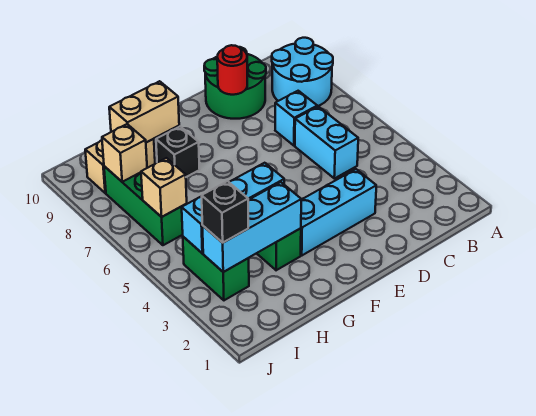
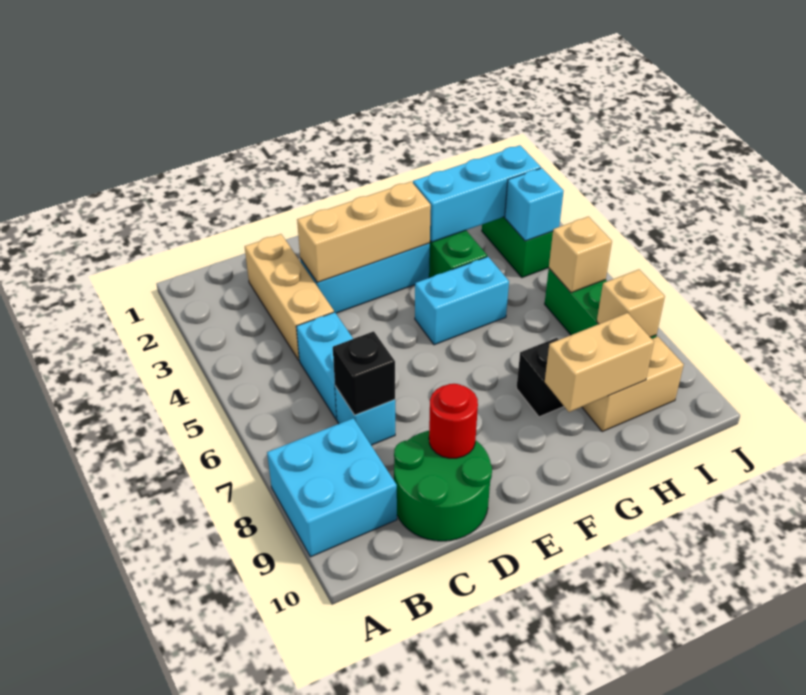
cyan round brick A8:B9 level 1 -> cyan brick A8:B9 level 1
none -> tan brick C2:C4 level 1
none -> tan brick D3:F3 level 2
black brick I3 level 3 -> black brick C7 level 2

